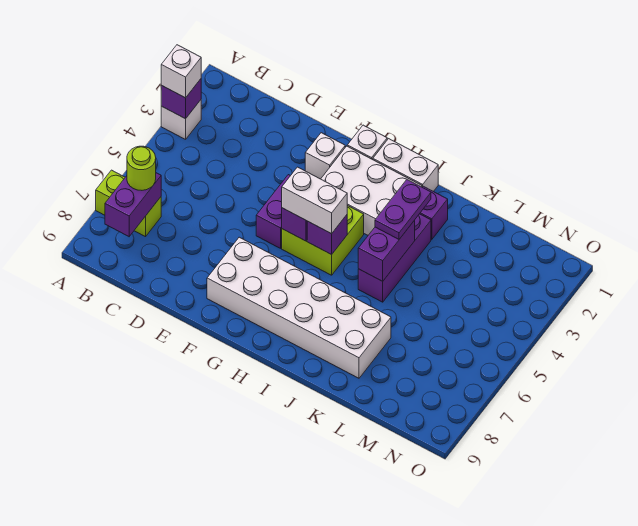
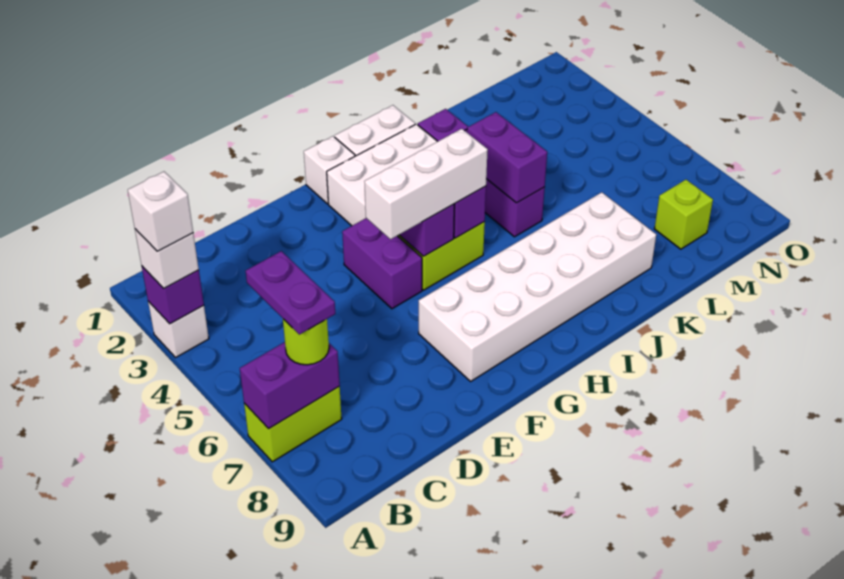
purple brick B7:B8 level 2 -> purple brick A7:B7 level 2
white brick F2 level 1 -> white brick A3 level 4
white brick G5:H5 level 3 -> white brick F5:H5 level 3
purple plate J3:J4 level 3 -> purple plate B6:B7 level 4
none -> lime brick M8 level 1

